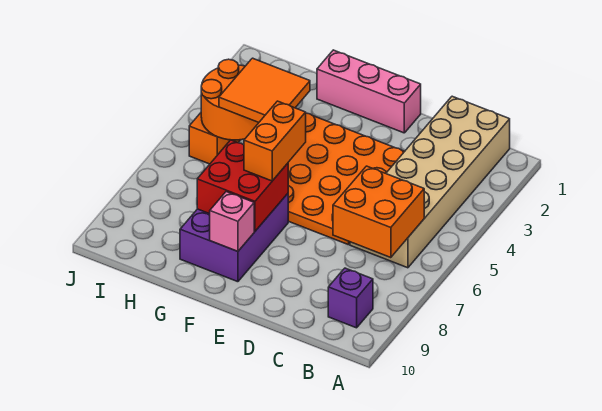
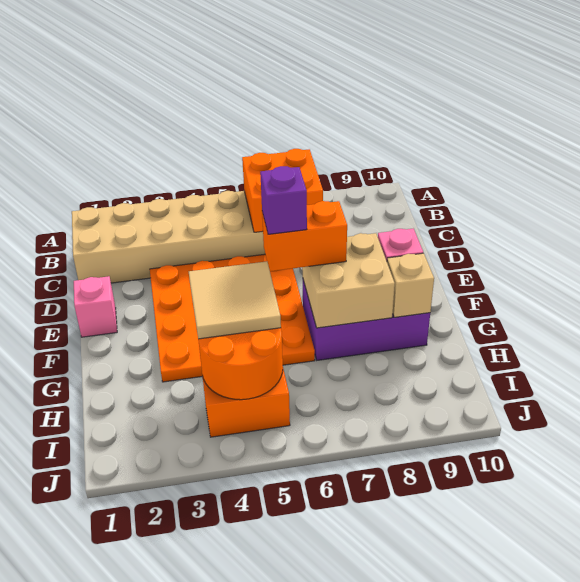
purple brick B9 level 1 -> purple brick F6 level 4
pink brick E1:G1 level 1 -> pink brick E1 level 1
red brick F7:G8 level 2 -> tan brick F7:G8 level 2
orange tile G4:H5 level 3 -> tan tile G4:H5 level 3
none -> tan brick G9 level 2

